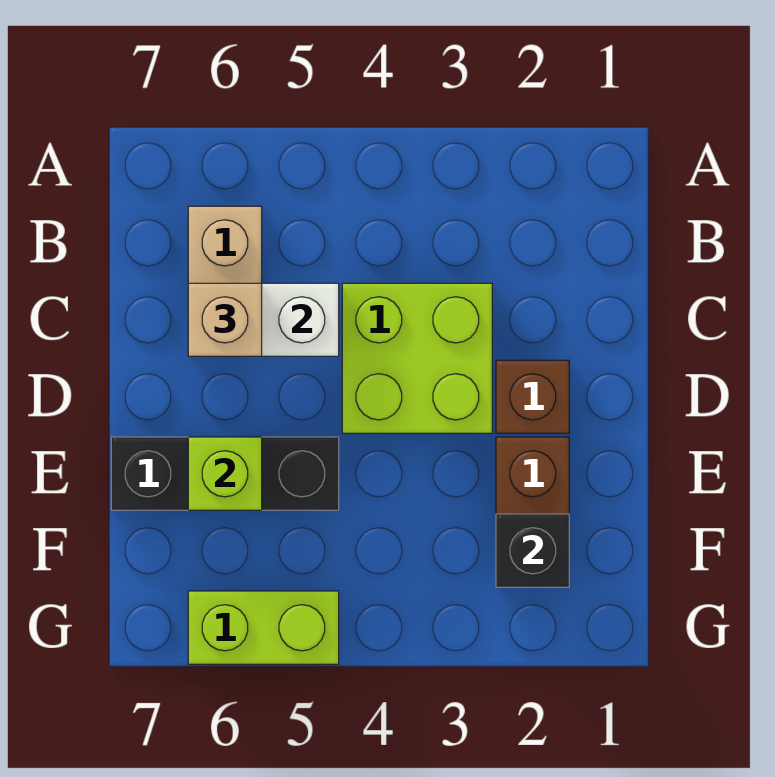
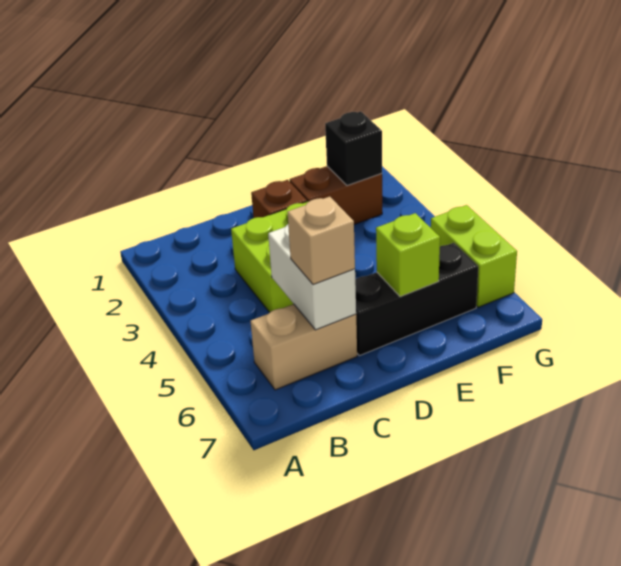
black brick E5:E7 level 1 -> black brick D6:F6 level 1

